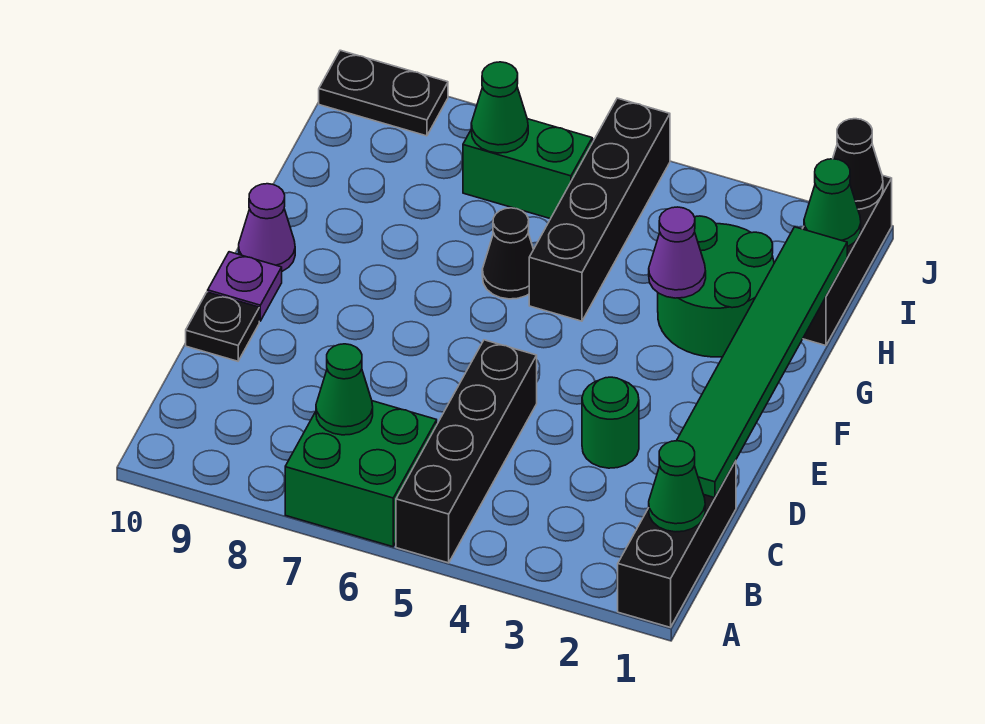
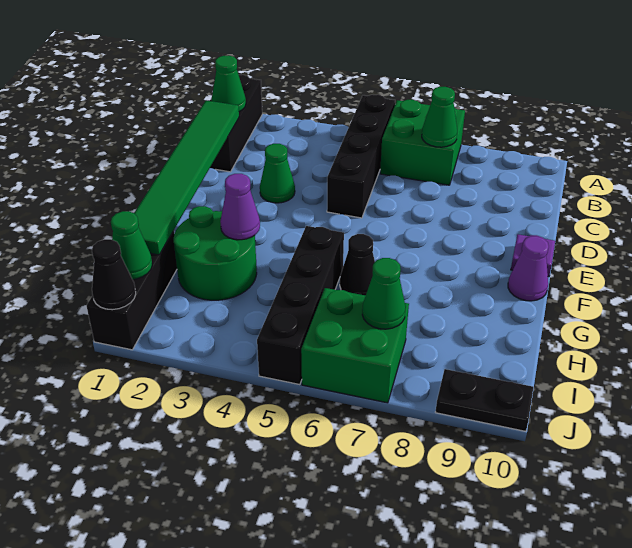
green round brick D3 level 1 -> green cone D3 level 1
black plate D10 level 1 -> none
green brick I6:I7 level 1 -> green brick I6:J7 level 1

